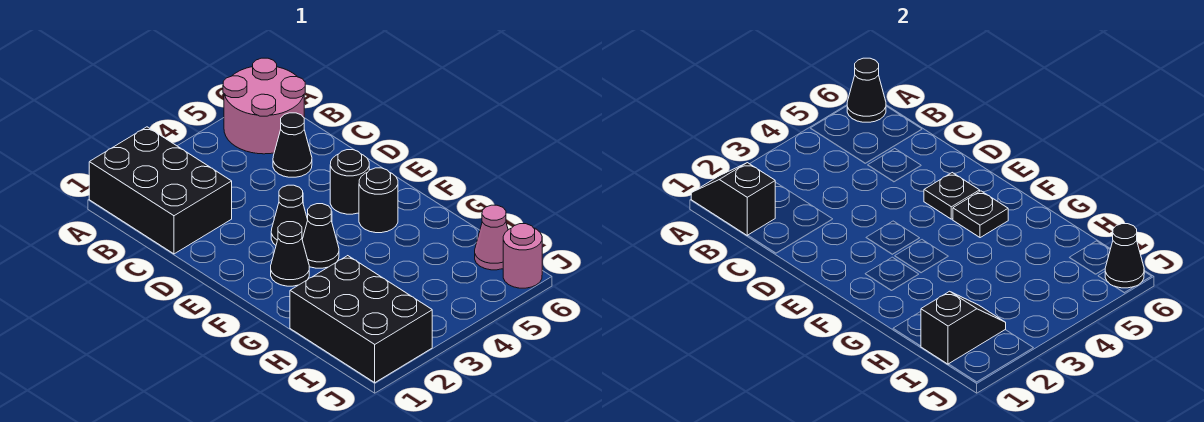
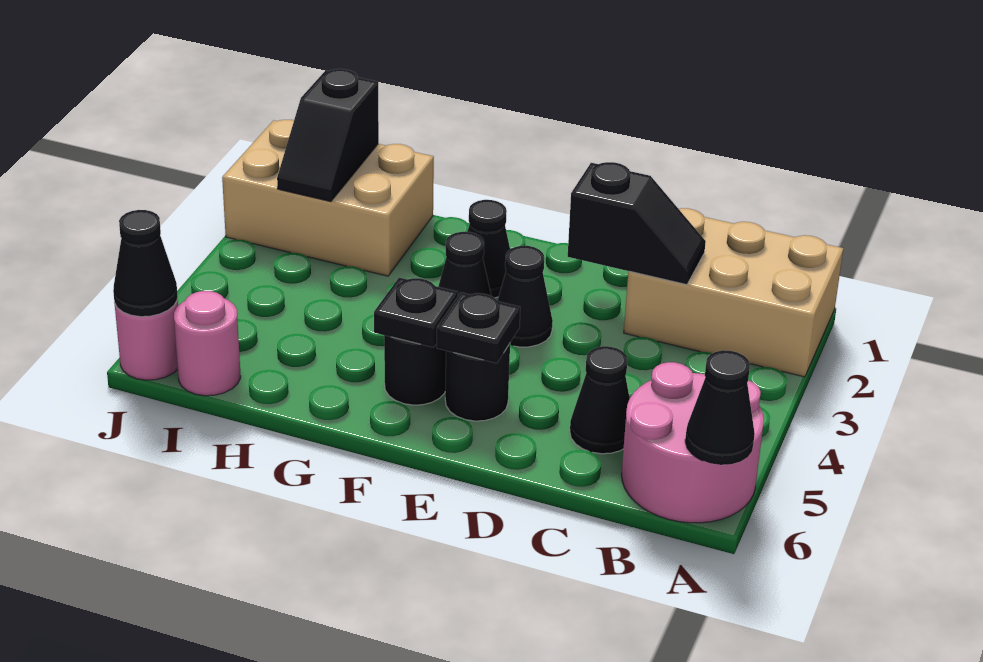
black brick A1:C2 level 1 -> tan brick A1:C2 level 1
black slope A1:B1 level 2 top B -> black slope C2:D2 level 2 top D
black brick H1:J2 level 1 -> tan brick H1:J2 level 1
pink cone I6 level 1 -> pink round brick I6 level 1

